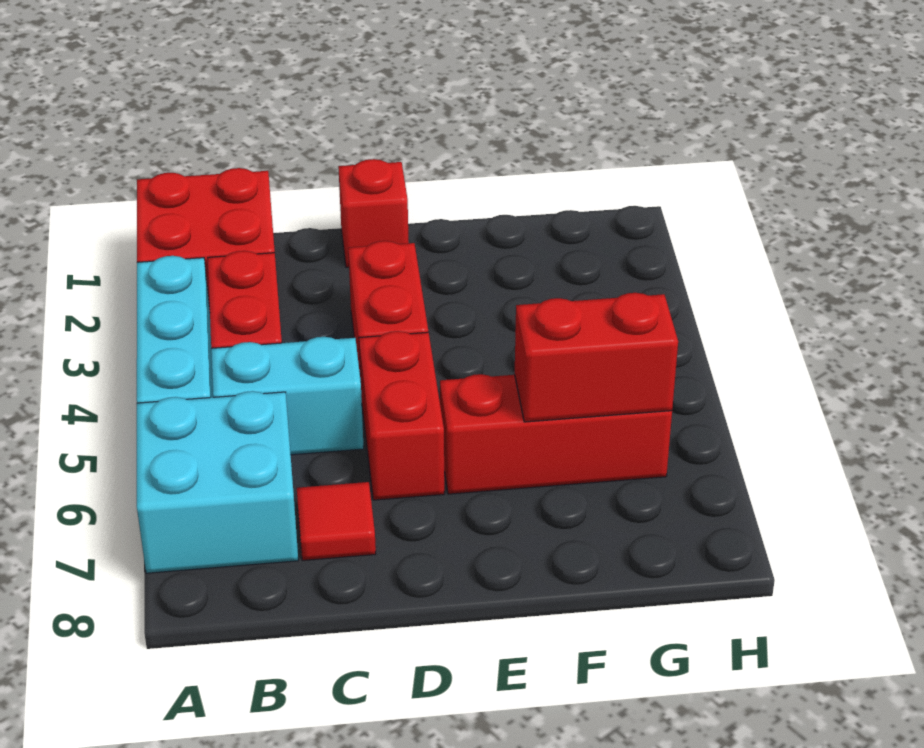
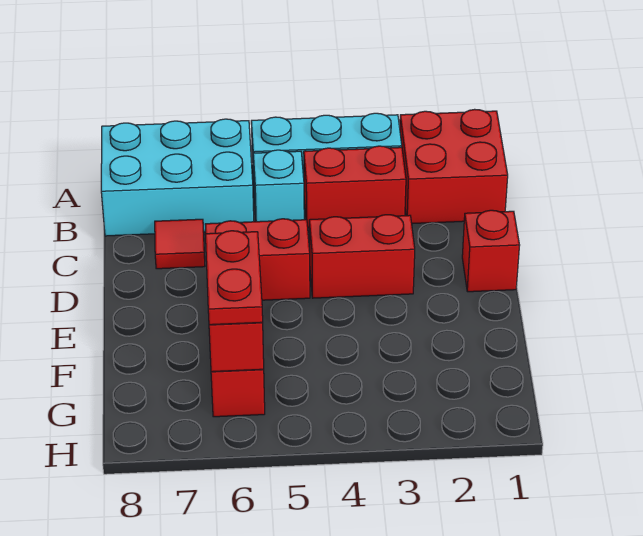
cyan brick A6:B7 level 1 -> cyan brick A6:B8 level 1
cyan brick B5:C5 level 1 -> cyan brick B5 level 1
none -> red plate F6:G6 level 3

